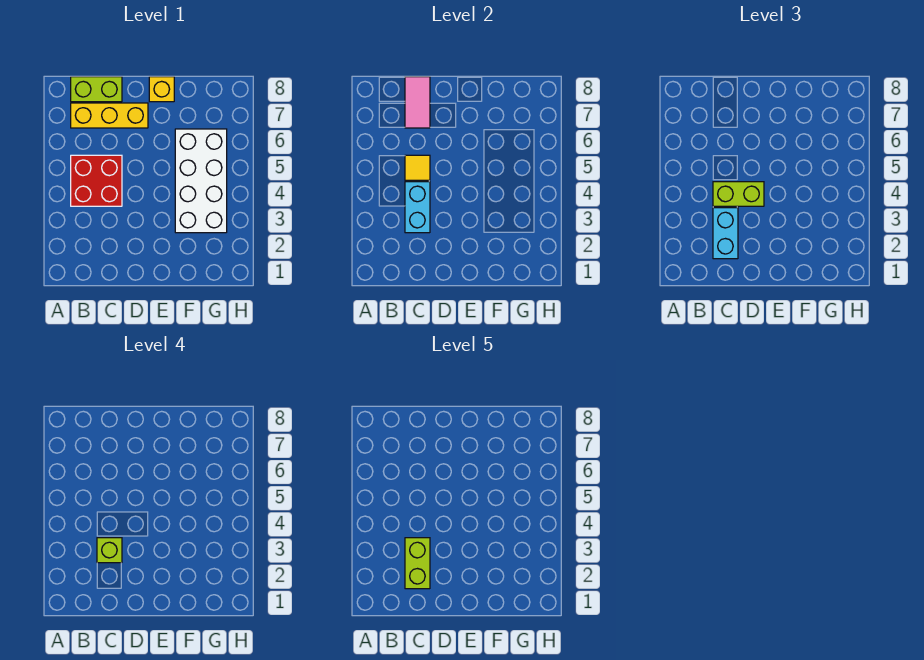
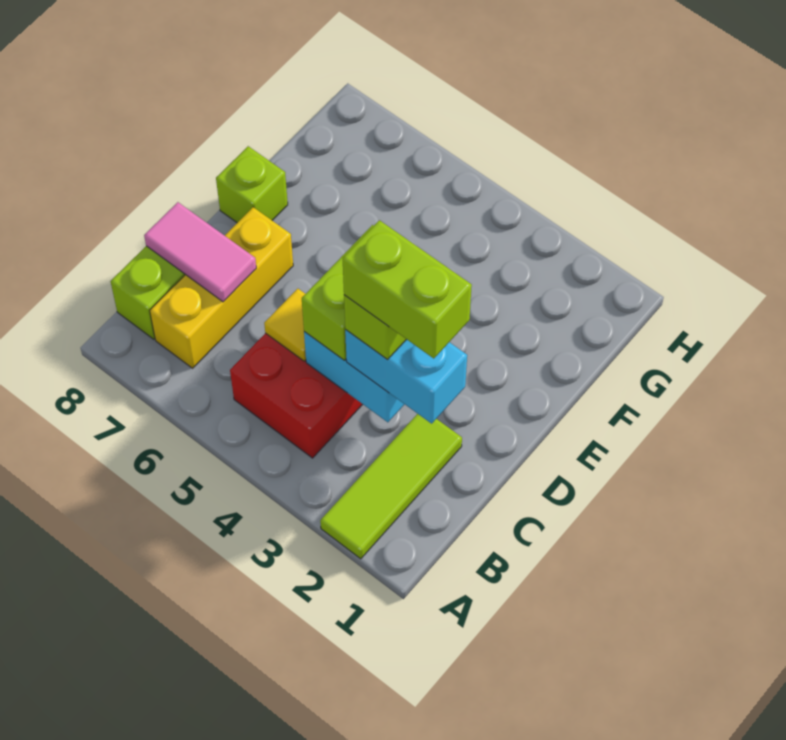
none -> lime tile A2:C2 level 1
yellow brick E8 level 1 -> lime brick E8 level 1
white brick F3:G6 level 1 -> none

